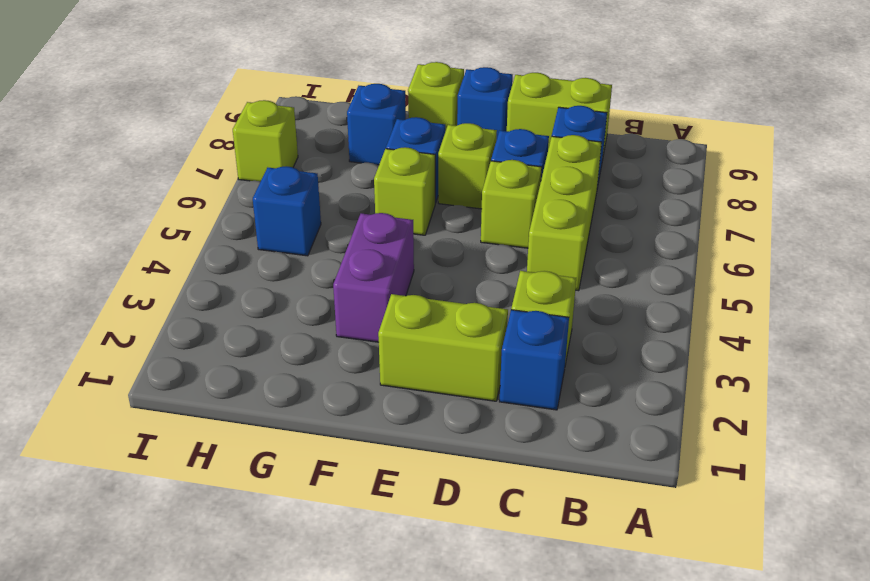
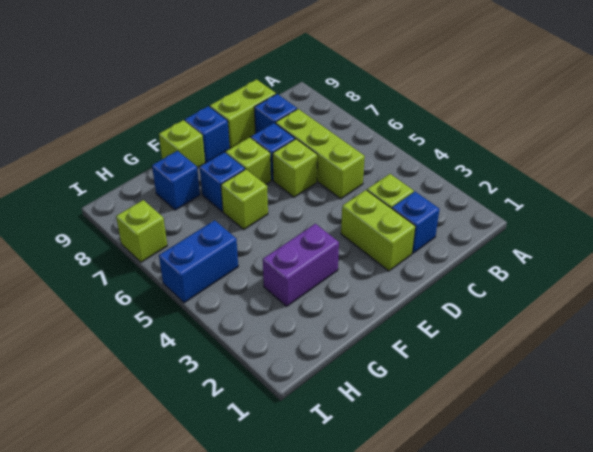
lime brick D2:E2 level 1 -> lime brick D2:D3 level 1
purple brick F3:F4 level 1 -> purple brick F3:G3 level 1
blue brick H5 level 1 -> blue brick H5:I5 level 1

